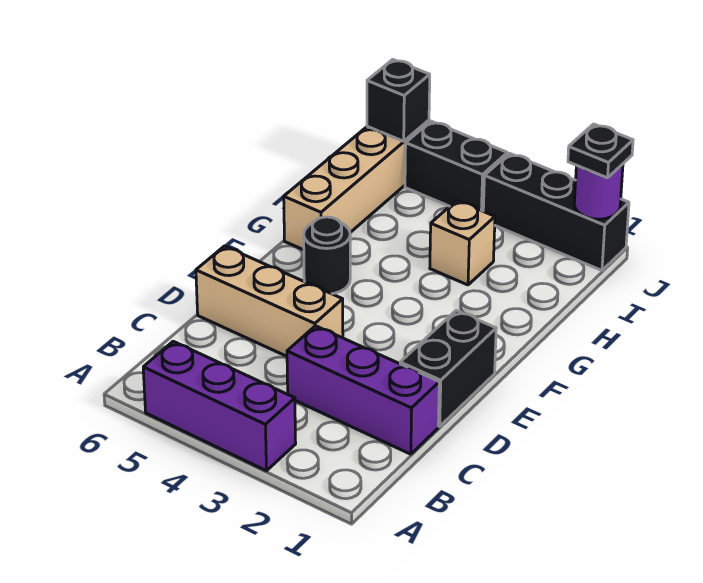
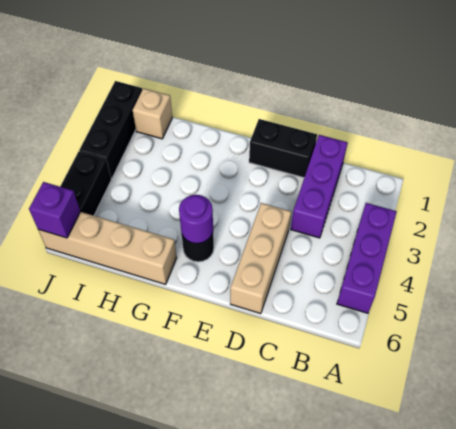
tan brick H3 level 1 -> tan brick I1 level 1
purple round brick J1 level 2 -> purple round brick F5 level 2
black plate J1 level 3 -> none
black brick J6 level 2 -> purple brick J6 level 2

